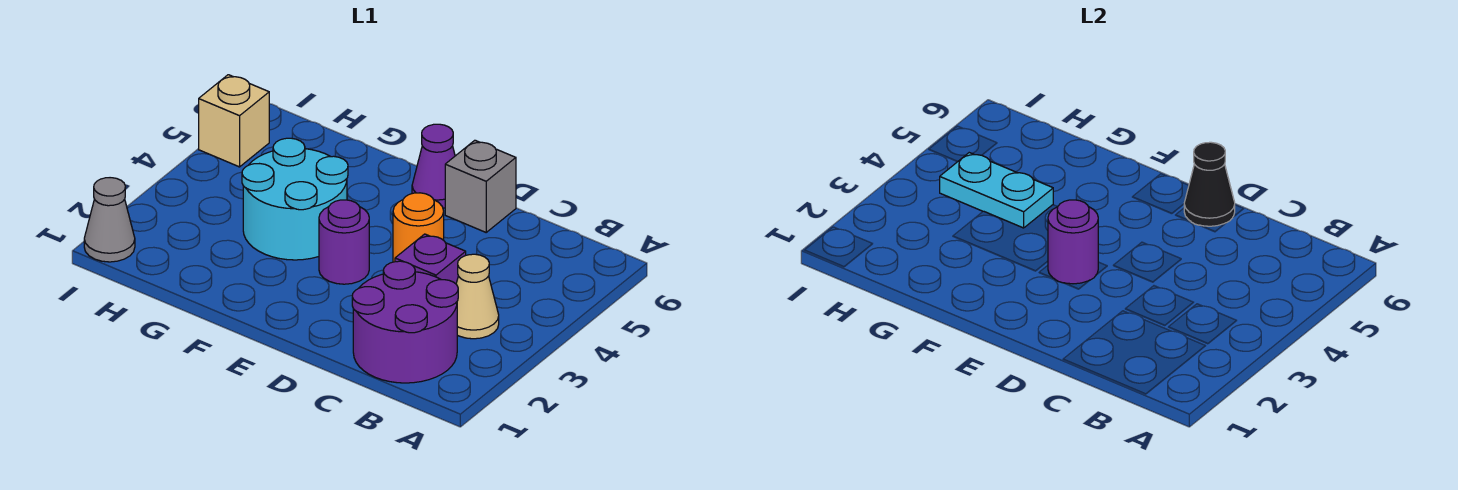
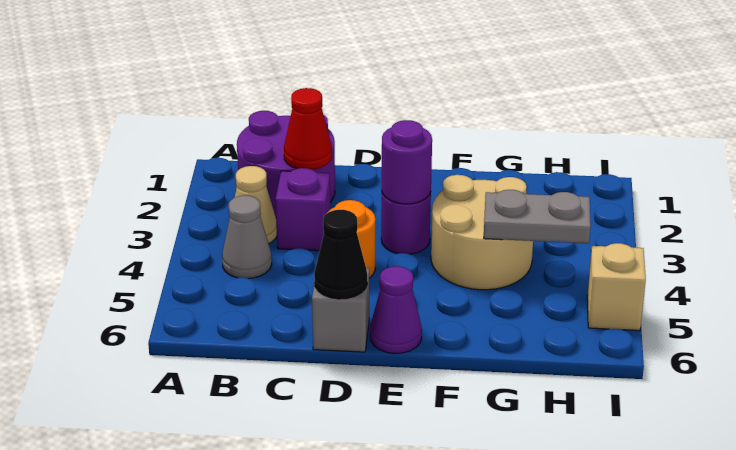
none -> red cone C2 level 2
cyan round brick F3:G4 level 1 -> tan round brick F3:G4 level 1
cyan plate G4:H4 level 2 -> grey plate G4:H4 level 2
grey cone I1 level 1 -> grey cone B4 level 1

